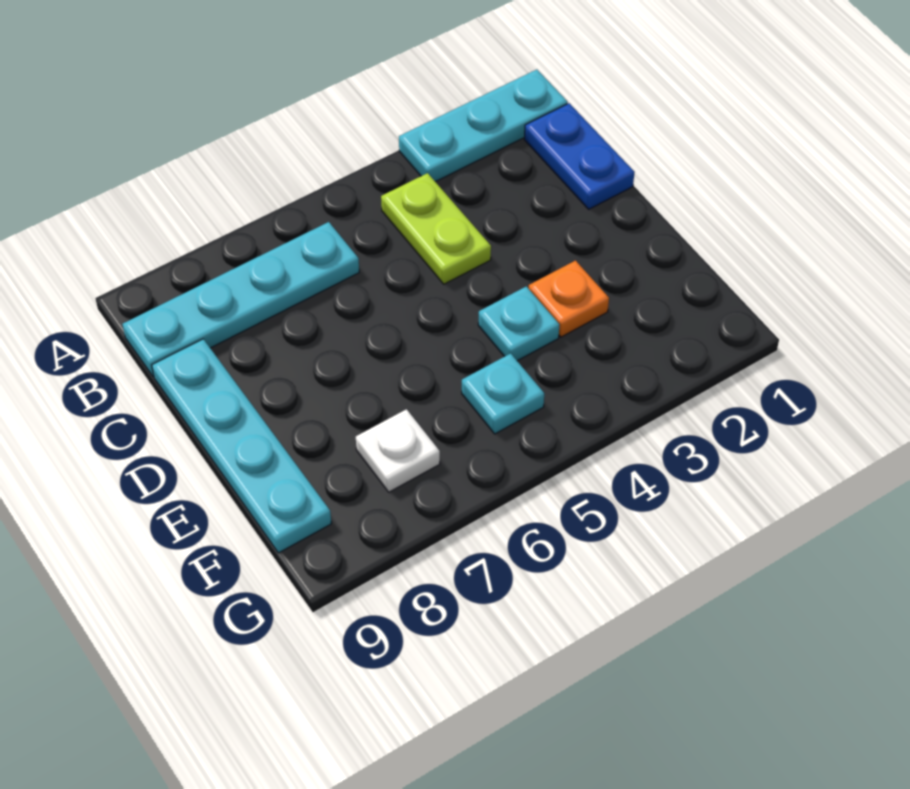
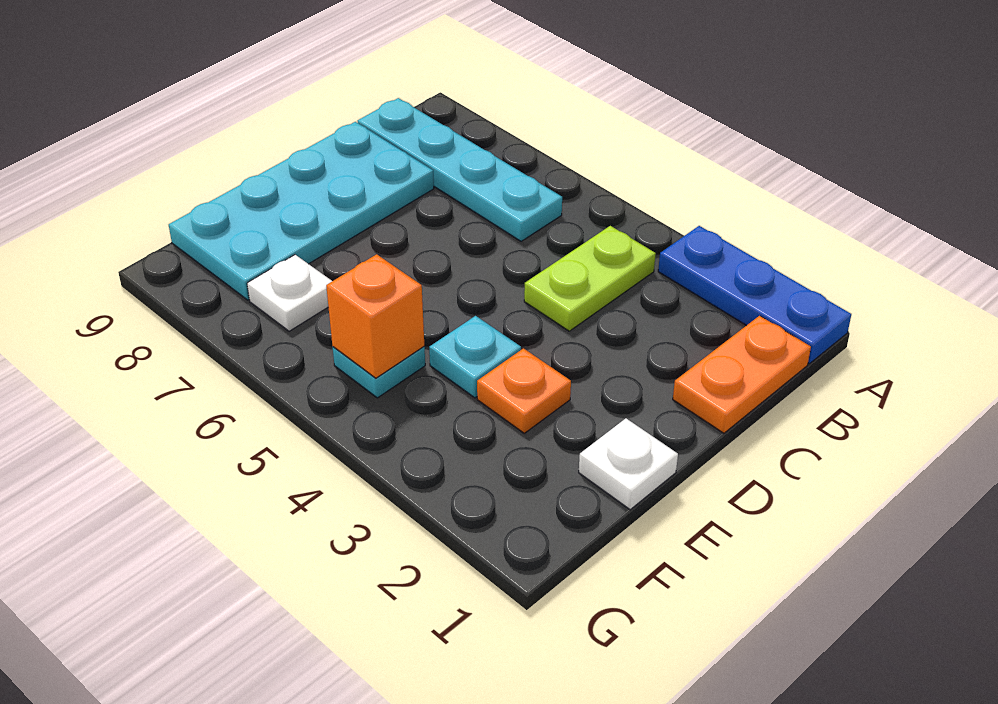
cyan plate A1:A3 level 1 -> blue plate A1:A3 level 1
blue plate B1:C1 level 1 -> orange plate B1:C1 level 1
cyan plate C9:F9 level 1 -> cyan plate C8:F9 level 1
none -> white plate E1 level 1
none -> orange brick F5 level 2

